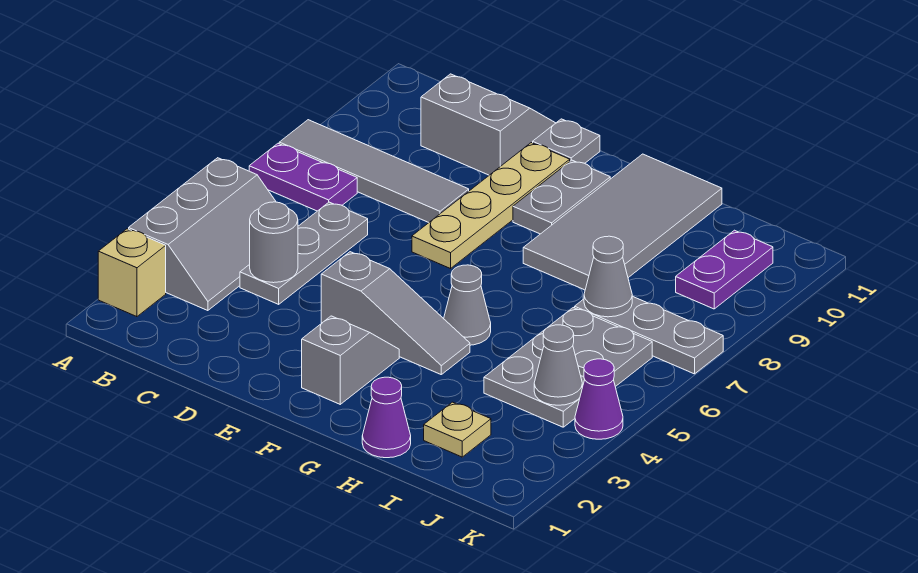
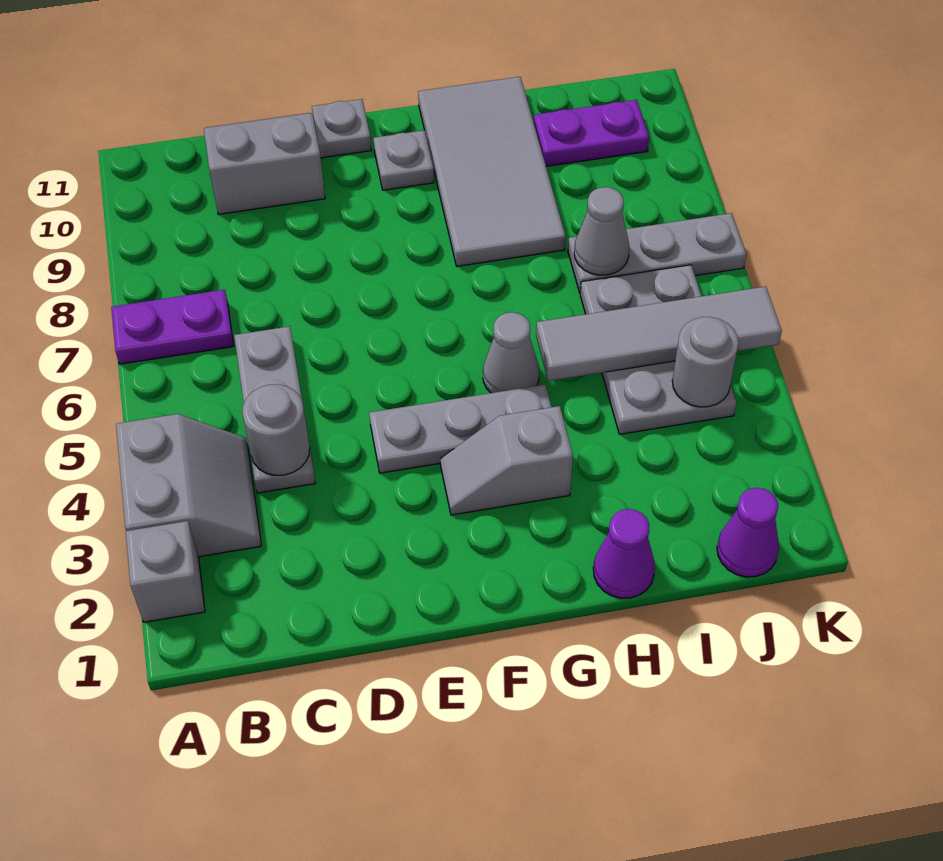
tan brick A2 level 1 -> grey brick A2 level 1
grey slope A3:B5 level 1 top A -> grey slope A3:B4 level 1 top A
grey tile A8:D8 level 1 -> grey tile H5:K5 level 2
grey slope E4:G4 level 1 top E -> grey plate E4:G4 level 1
tan plate E7:E10 level 1 -> none
grey slope F2:F3 level 1 top 2 -> grey slope F3:G3 level 1 top G
grey plate F9:F10 level 1 -> grey plate F10 level 1
tan plate I2 level 1 -> none
grey cone J4 level 2 -> grey round brick J4 level 2
purple plate J9:J10 level 1 -> purple plate I10:J10 level 1
purple cone K4 level 1 -> purple cone J1 level 1

